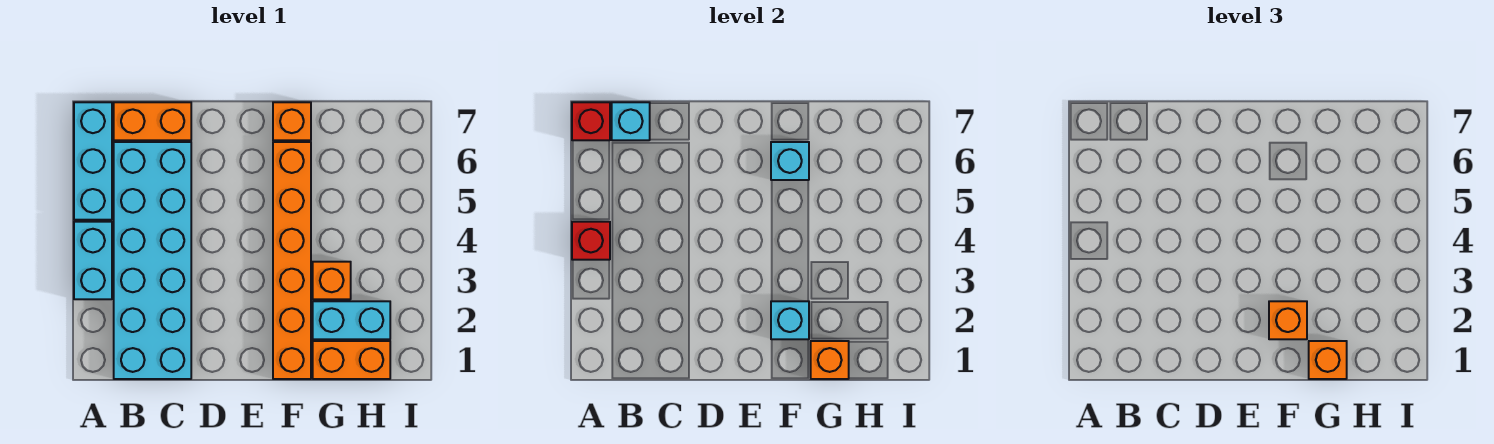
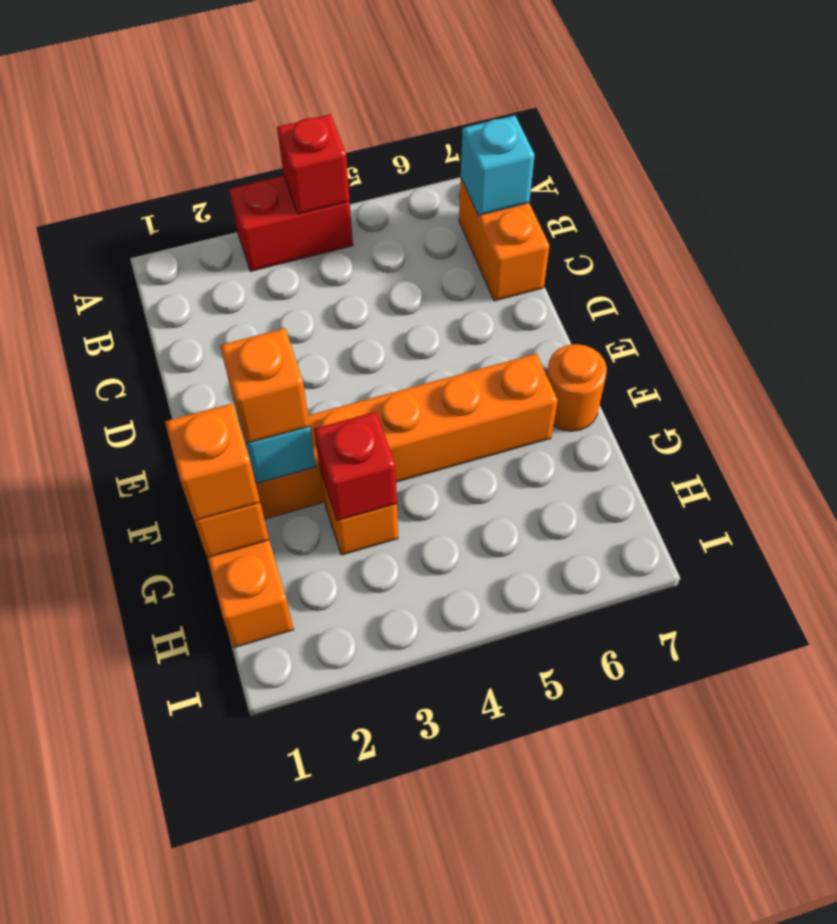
cyan brick A3:A4 level 1 -> red brick A3:A4 level 1
cyan brick A5:A7 level 1 -> none
red brick A7 level 2 -> red brick G3 level 2
cyan brick B1:C6 level 1 -> none
cyan brick F6 level 2 -> none
orange brick F7 level 1 -> orange round brick F7 level 1
cyan brick G2:H2 level 1 -> none

